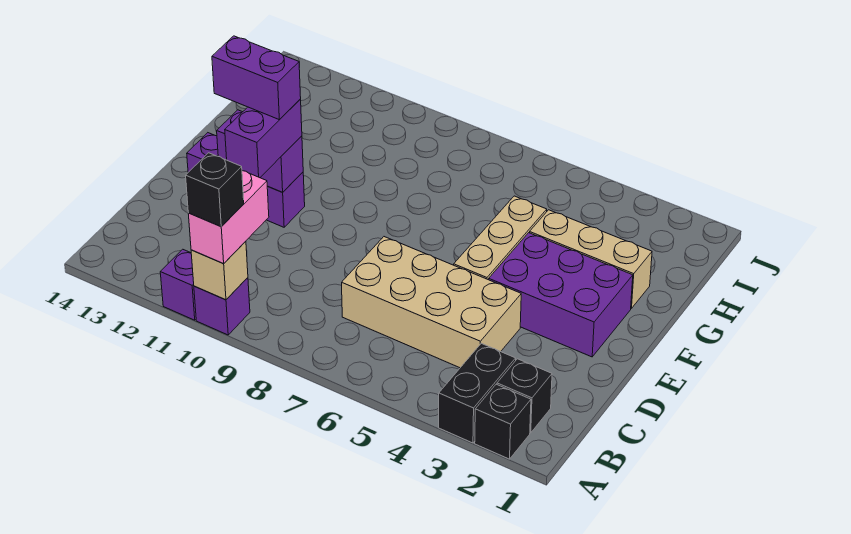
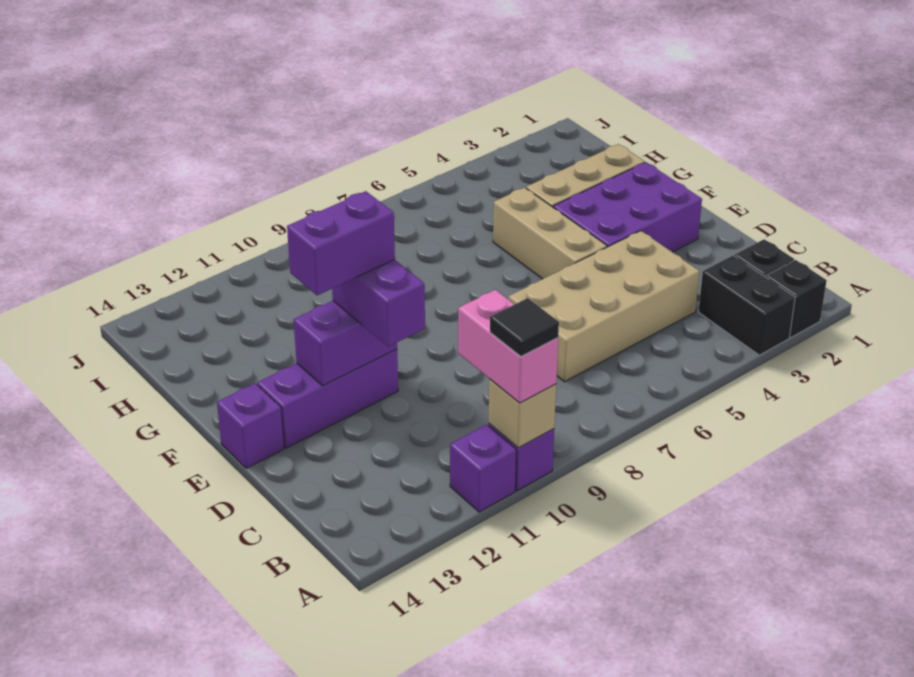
black brick A10 level 4 -> black tile A10 level 4
none -> purple brick E14 level 1

